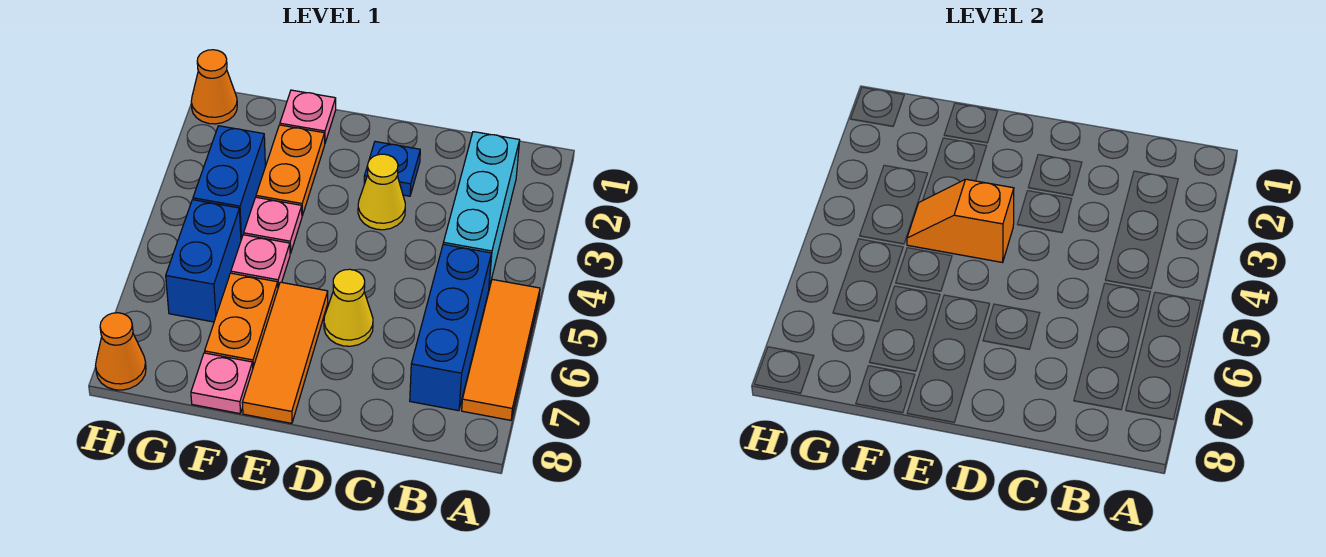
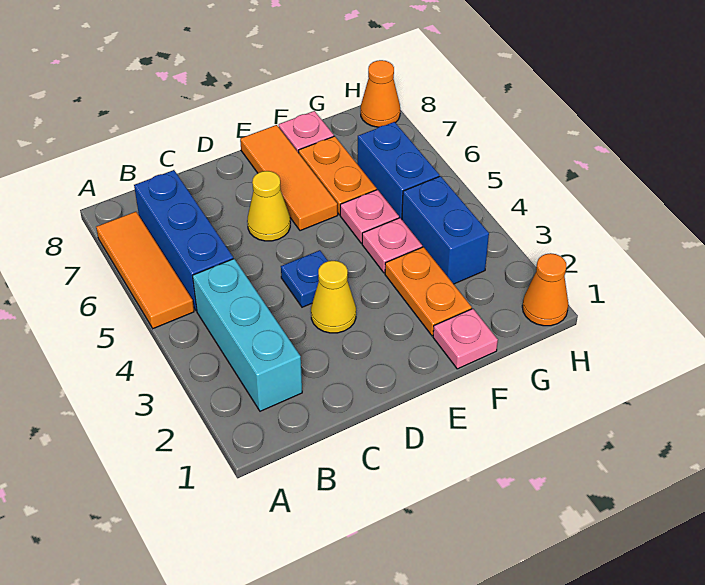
blue plate D2 level 1 -> blue plate D4 level 1
orange slope E4:F4 level 2 top E -> none

